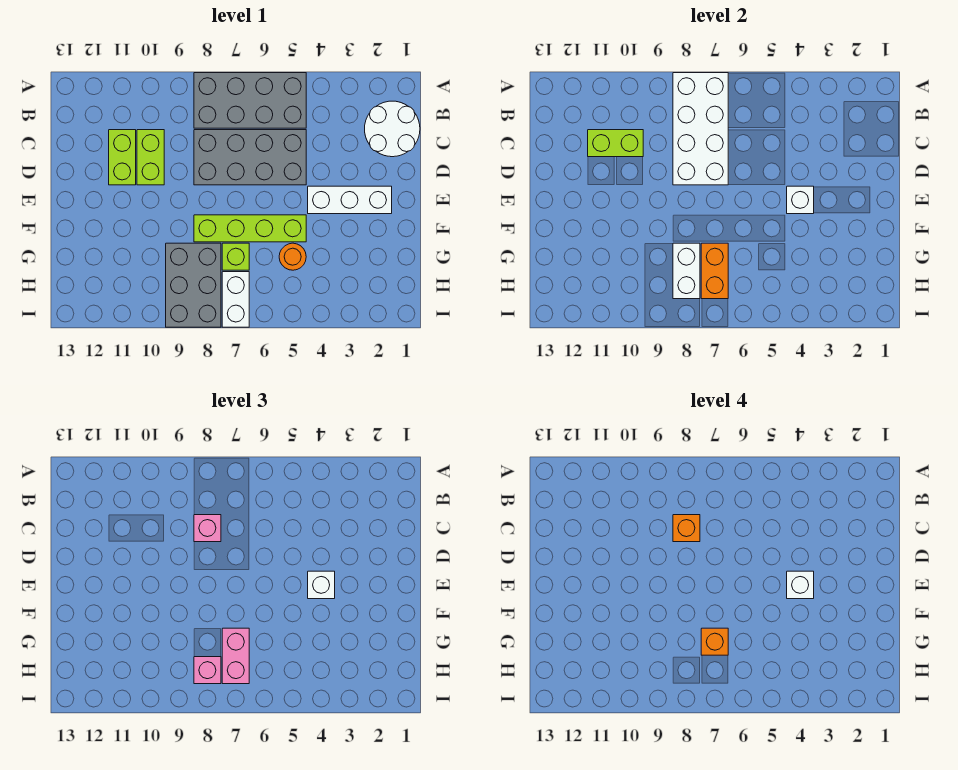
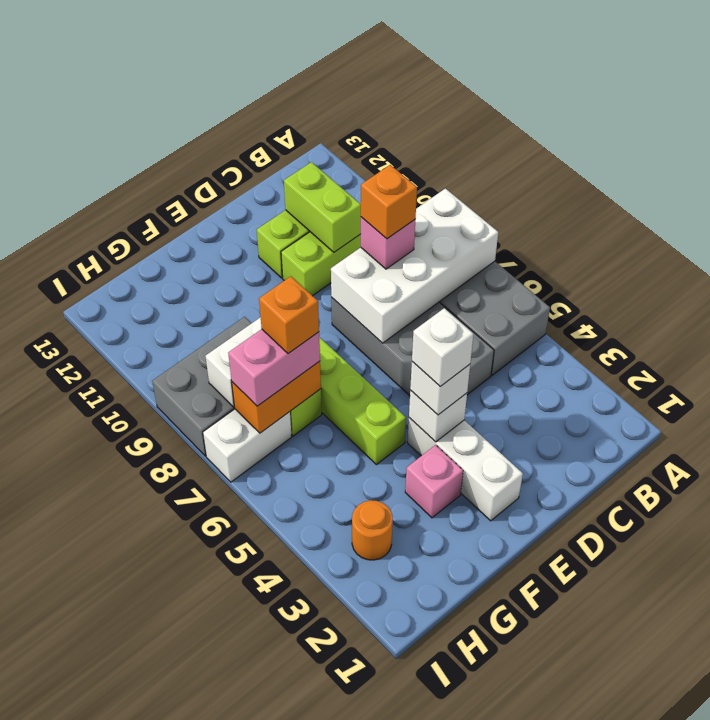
white round brick B1:C2 level 1 -> none
orange round brick G5 level 1 -> orange round brick H3 level 1
pink brick H8 level 3 -> pink brick F3 level 1

